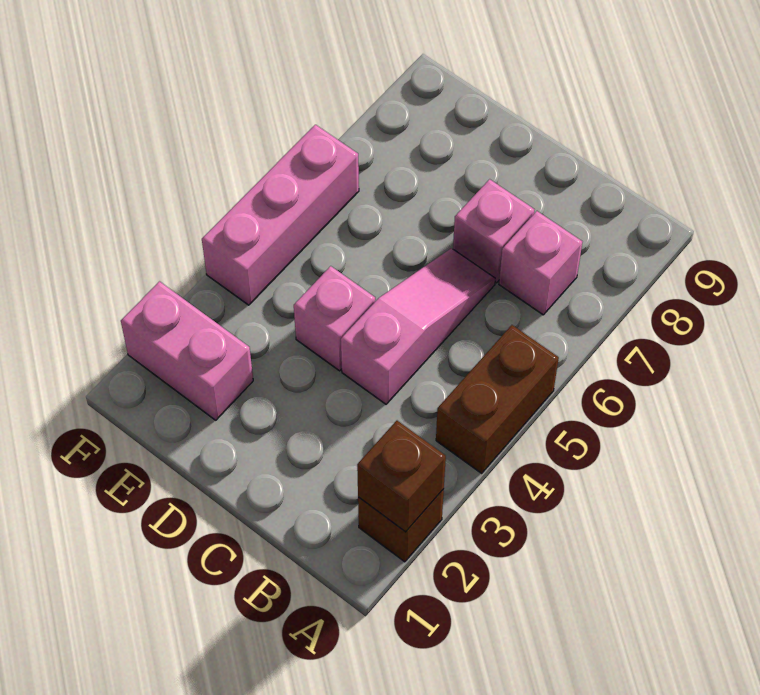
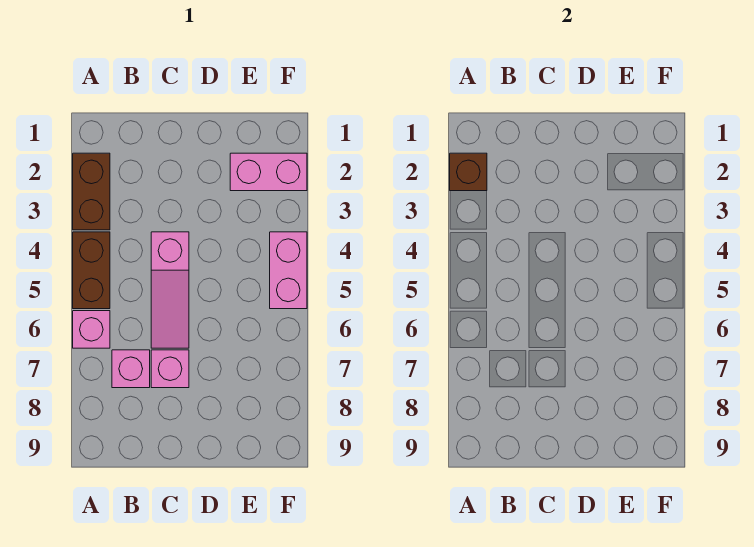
brown brick A2 level 1 -> brown brick A2:A3 level 1
pink brick D4 level 1 -> pink brick A6 level 1
pink brick F4:F6 level 1 -> pink brick F4:F5 level 1

